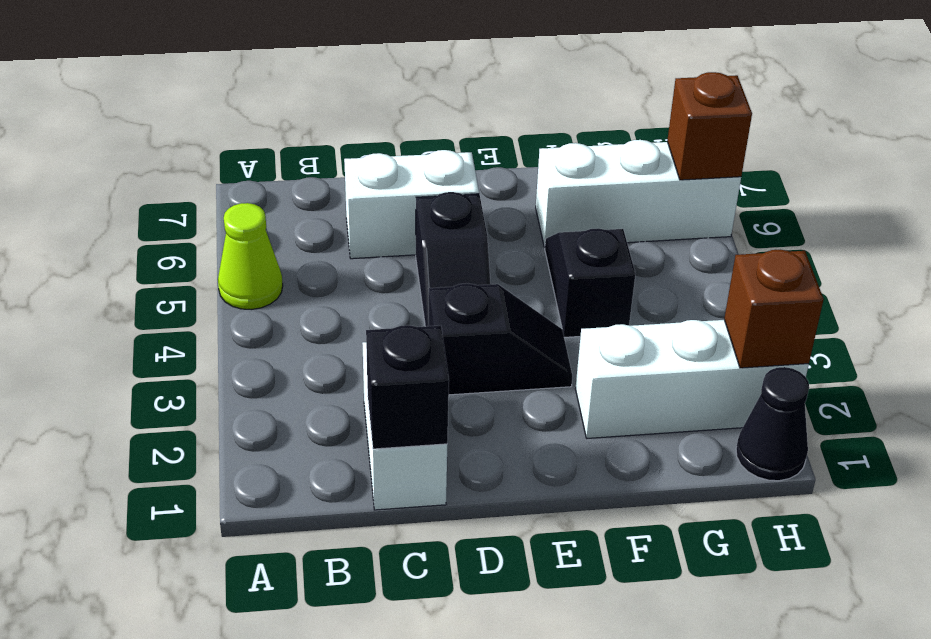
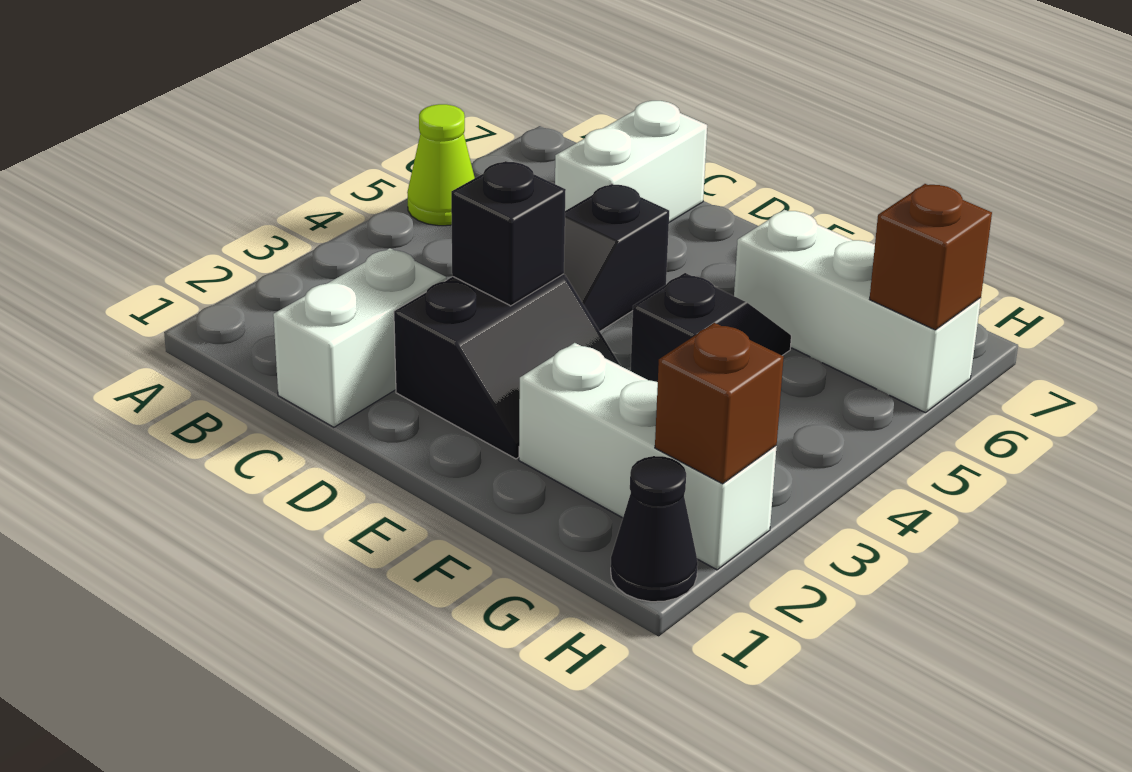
black brick C1 level 2 -> black brick D3 level 2
white brick C6:D6 level 1 -> white brick C6:C7 level 1
black slope D3:E3 level 1 top D -> black slope D2:E3 level 1 top D

